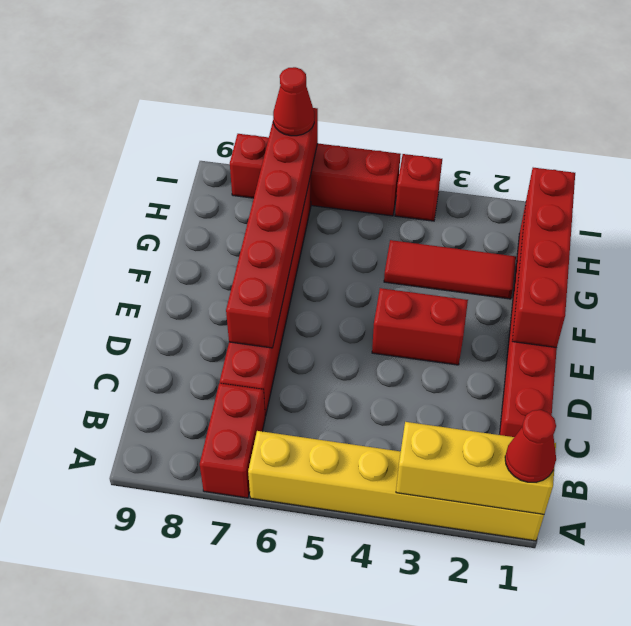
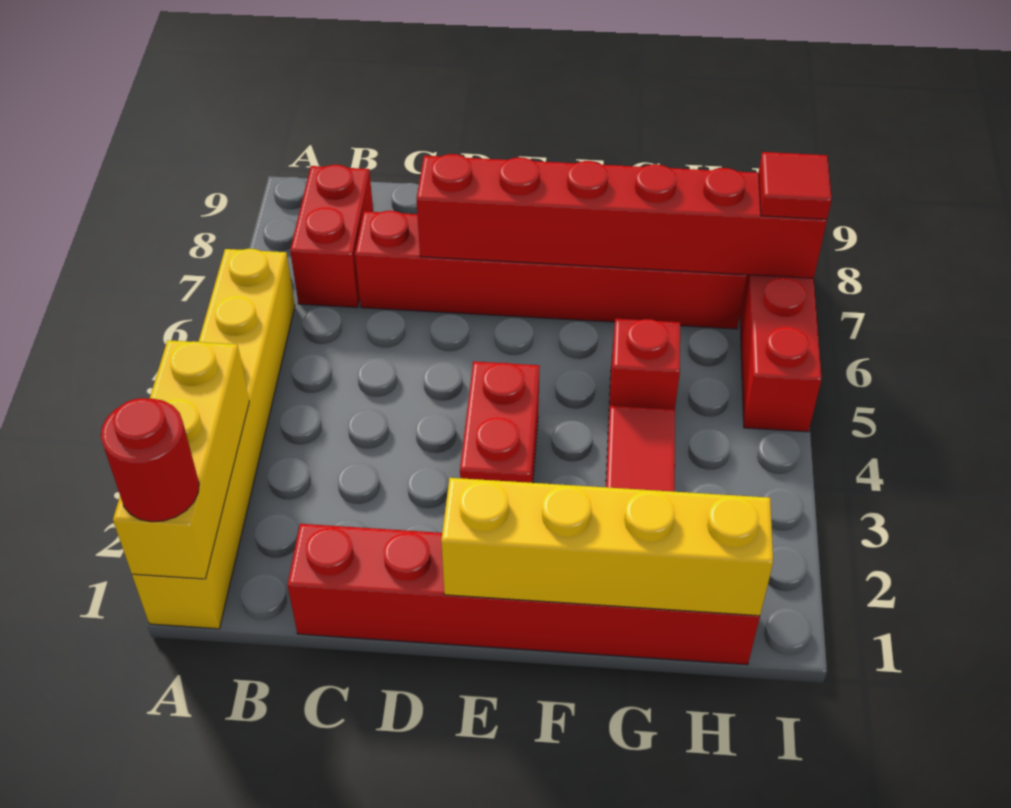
red cone A1 level 3 -> red round brick A1 level 3
red brick A7:B7 level 1 -> red brick B7:B8 level 1
red brick E1:H1 level 2 -> yellow brick E1:H1 level 2
red brick I4 level 1 -> red brick G5 level 1
red cone I7 level 3 -> red tile I7 level 3

